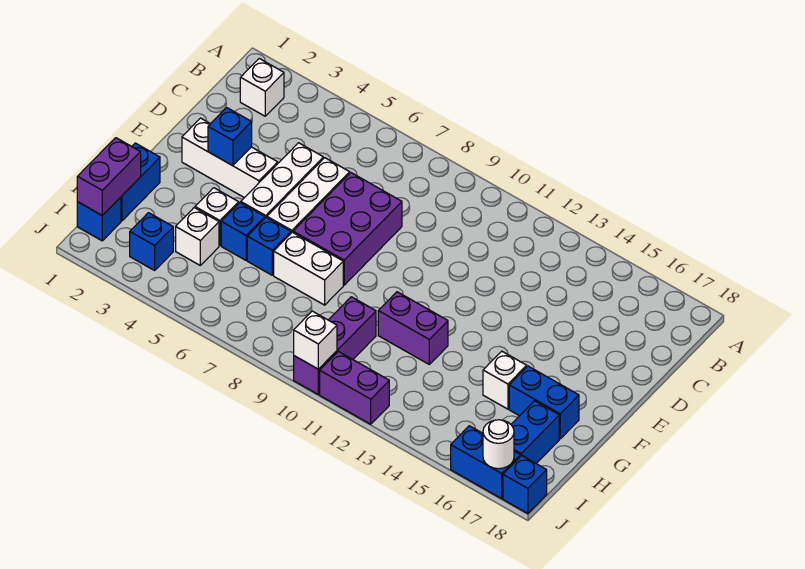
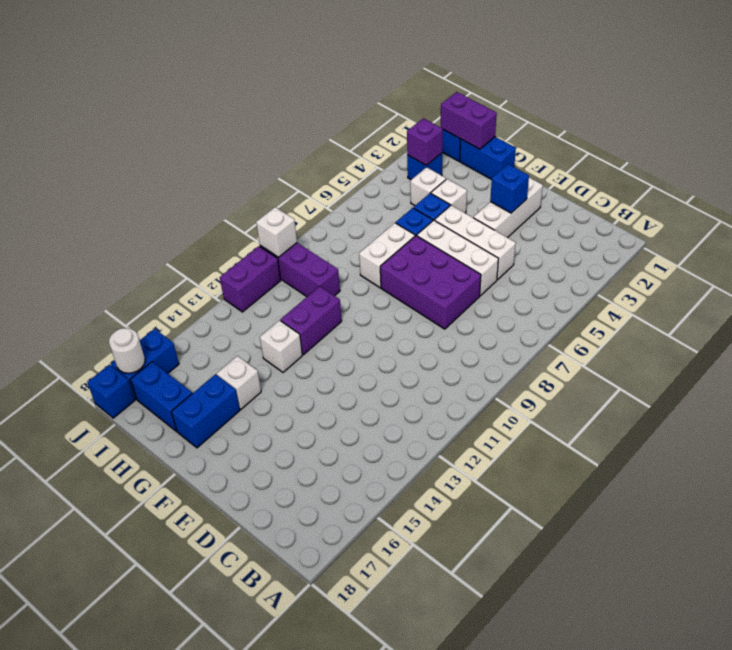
white brick B2 level 1 -> white brick G13 level 1
none -> purple brick I3 level 2

